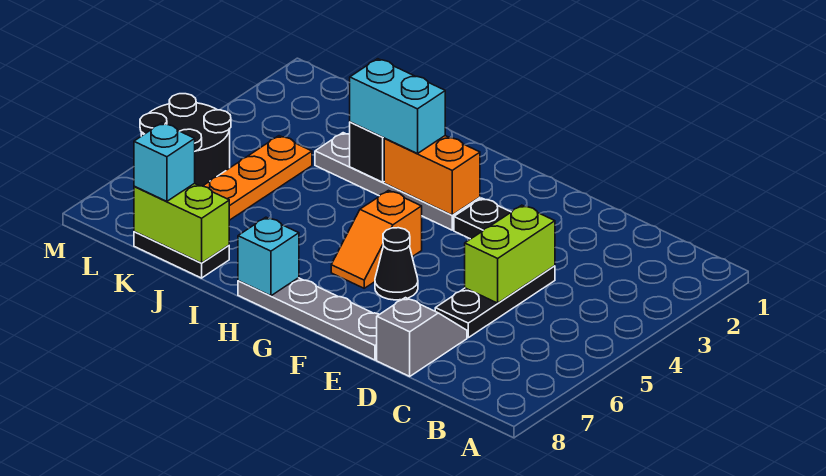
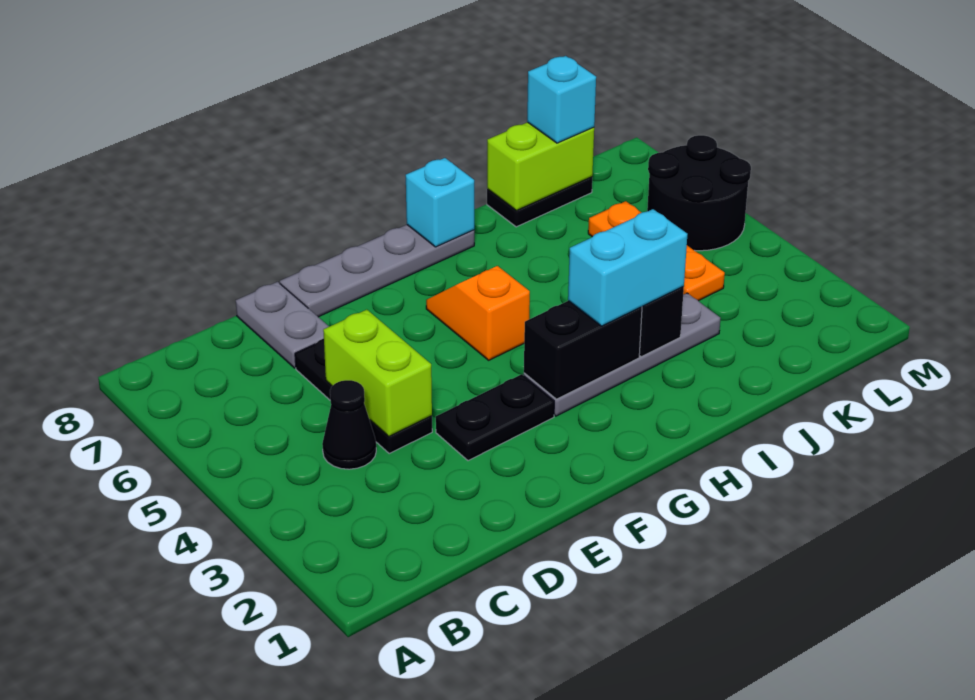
grey slope D7:D8 level 1 top 8 -> grey plate D7:D8 level 1
black cone F6 level 1 -> black cone C4 level 1
orange brick G3:H3 level 2 -> black brick G3:H3 level 2

